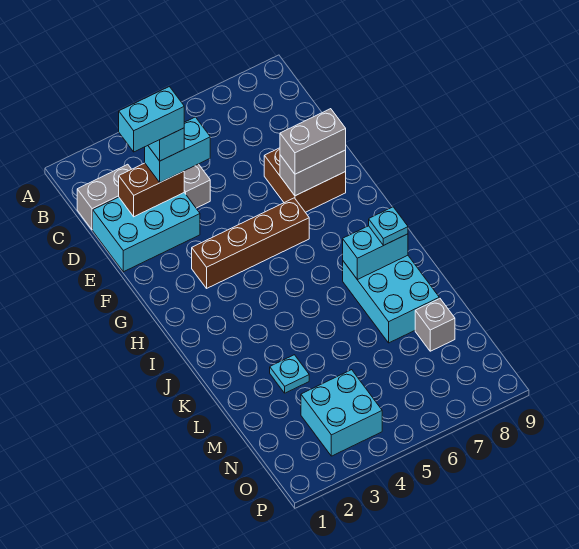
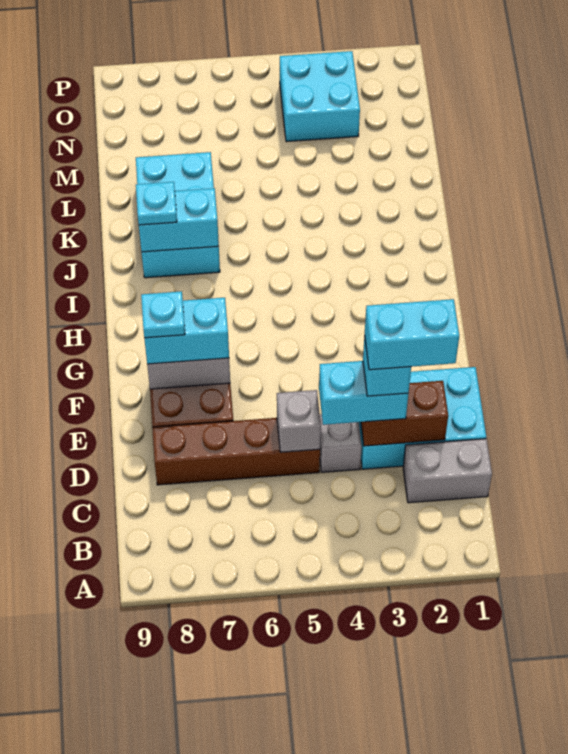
grey brick F7:F8 level 3 -> cyan brick F7:F8 level 3
brown brick G3:G6 level 1 -> brown brick D5:D8 level 1
cyan plate L3 level 1 -> cyan plate F8 level 4
grey brick M8 level 1 -> grey brick D5 level 2

